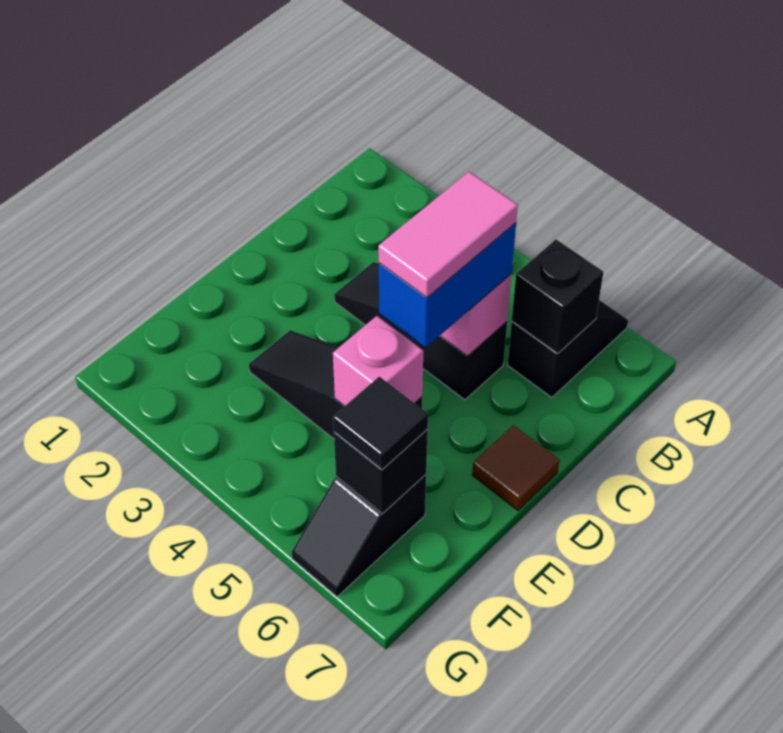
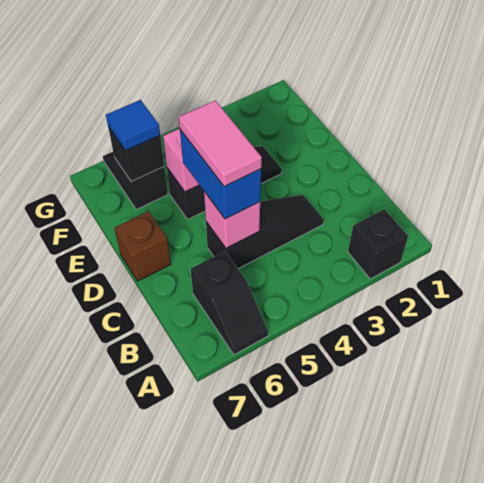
black brick B6 level 2 -> black brick A2 level 1
brown tile D7 level 1 -> brown brick D7 level 1
black tile F6 level 3 -> blue tile F6 level 3

